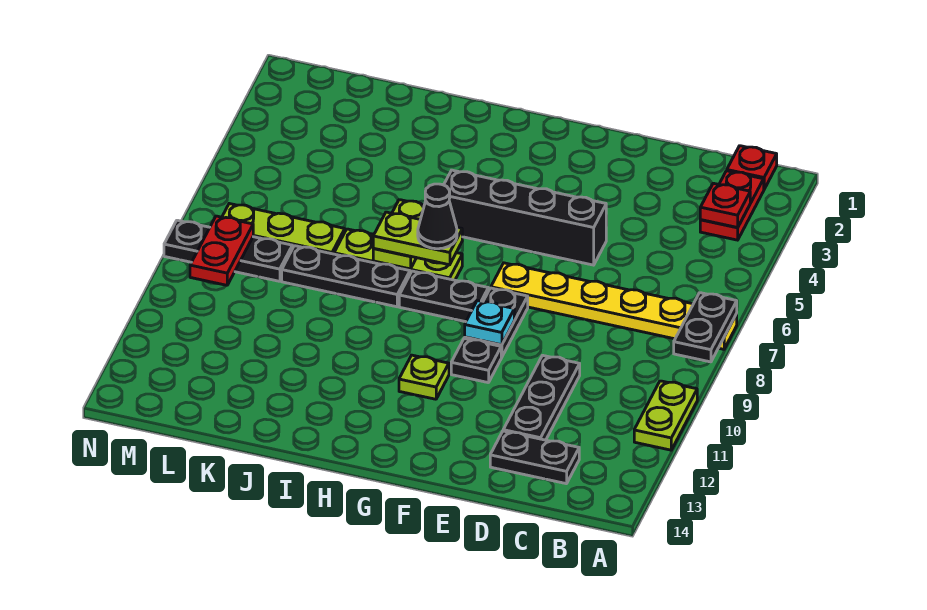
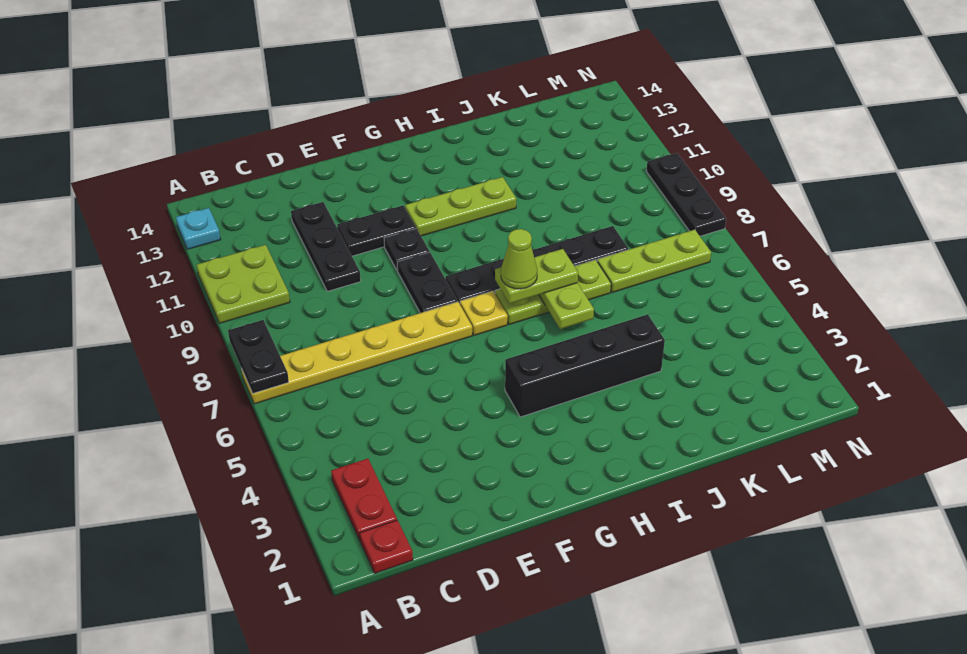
lime plate A10:A11 level 1 -> lime plate A10:B11 level 1
red plate B3 level 2 -> none
black plate C13:D13 level 1 -> black plate E11:F11 level 1
black brick E5:H5 level 1 -> black brick G4:J4 level 1
cyan plate F9 level 2 -> cyan plate A13 level 1
none -> yellow plate G7 level 1
lime plate G11 level 1 -> lime plate G11:I11 level 1
black cone H7 level 4 -> lime cone H7 level 4
black plate L8:N8 level 1 -> black plate N8:N10 level 1
red plate M8:M9 level 2 -> none

